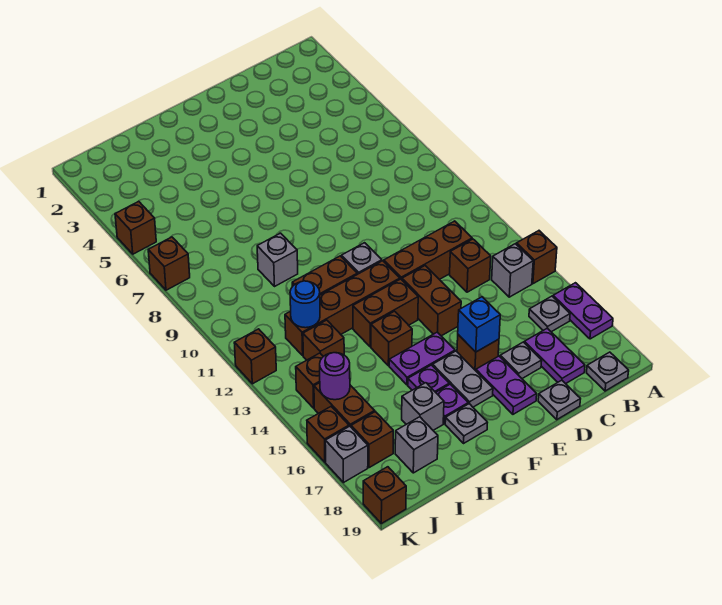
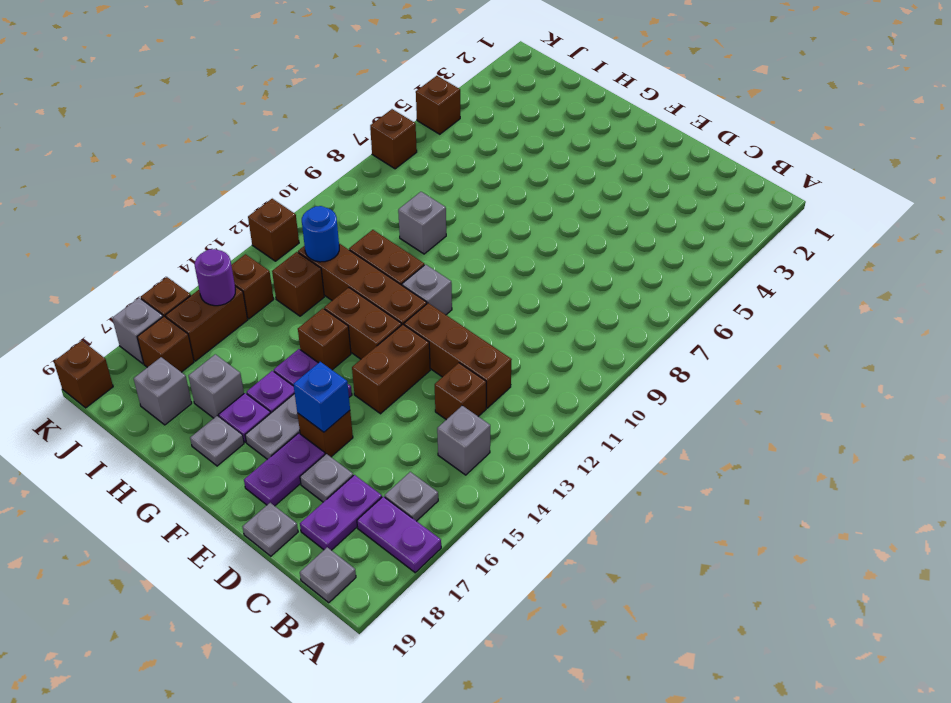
brown brick A14 level 1 -> none
purple plate A16:A17 level 1 -> purple plate A17:B17 level 1

